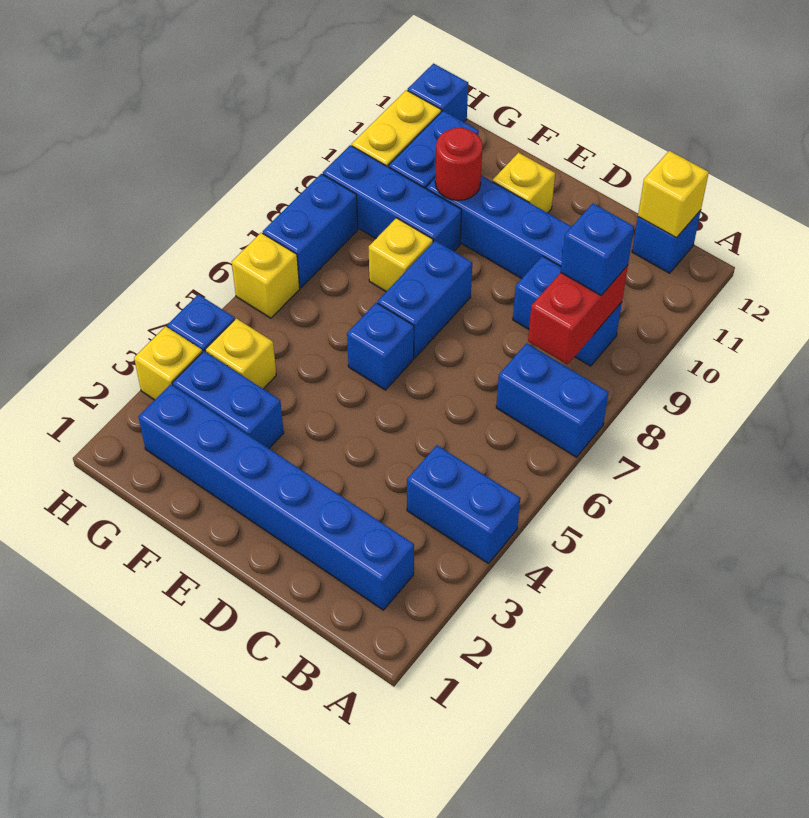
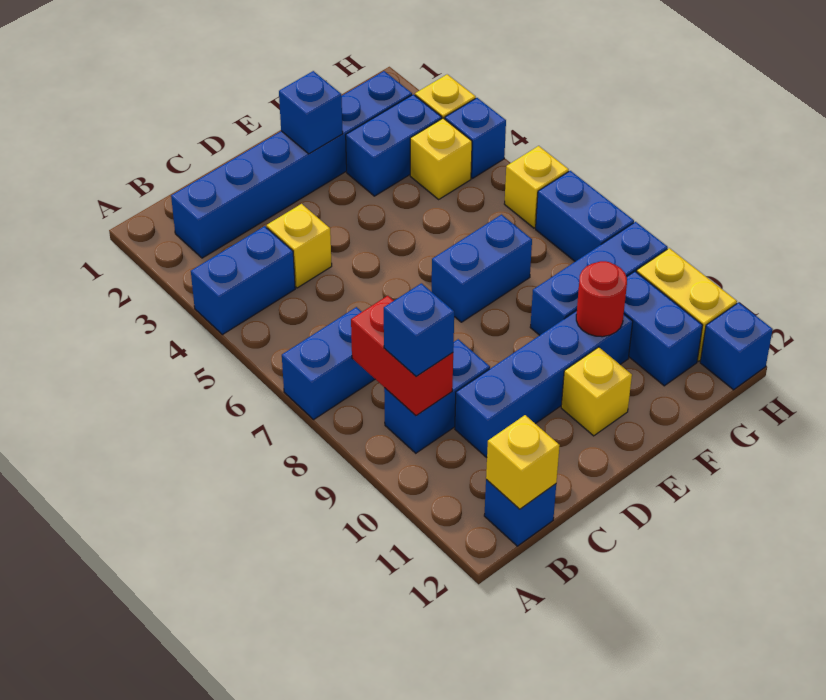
blue brick E6 level 1 -> blue brick E2 level 2
blue brick E7:E8 level 1 -> blue brick E7:F7 level 1
yellow brick F8 level 1 -> yellow brick C4 level 1

